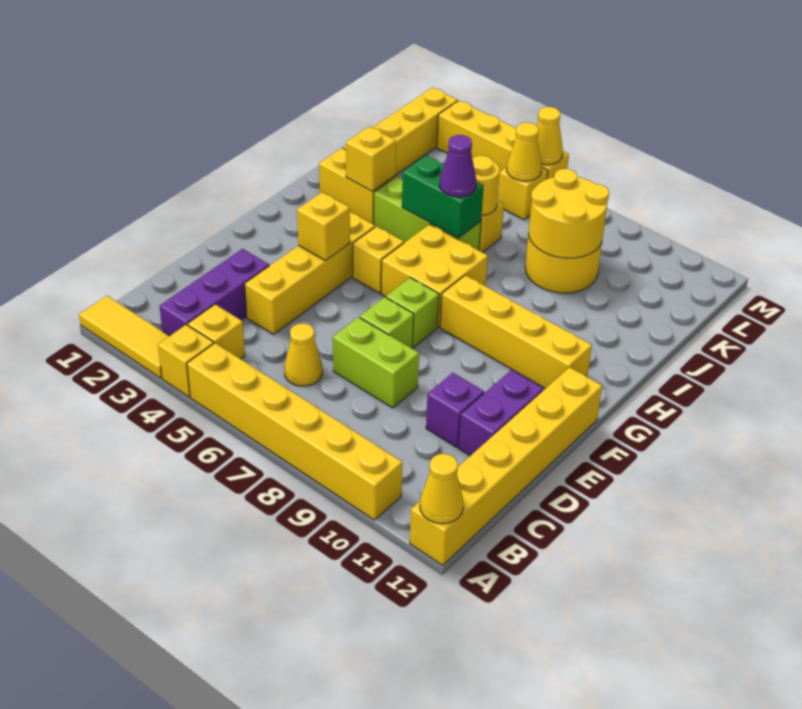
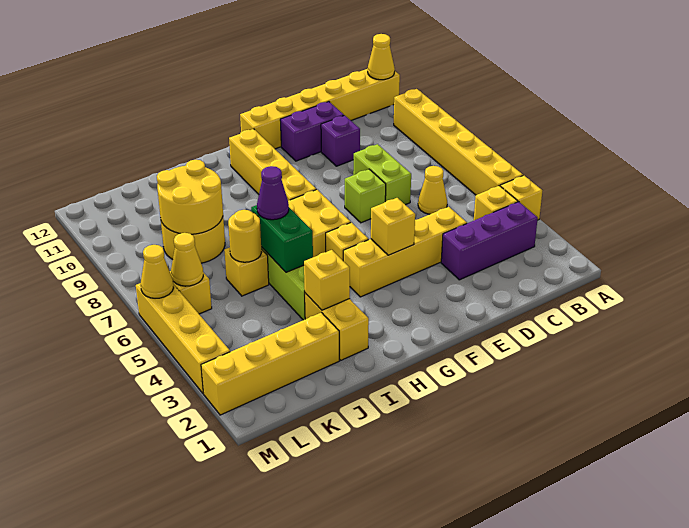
yellow tile A1:A3 level 1 -> none
lime brick F7 level 1 -> none

